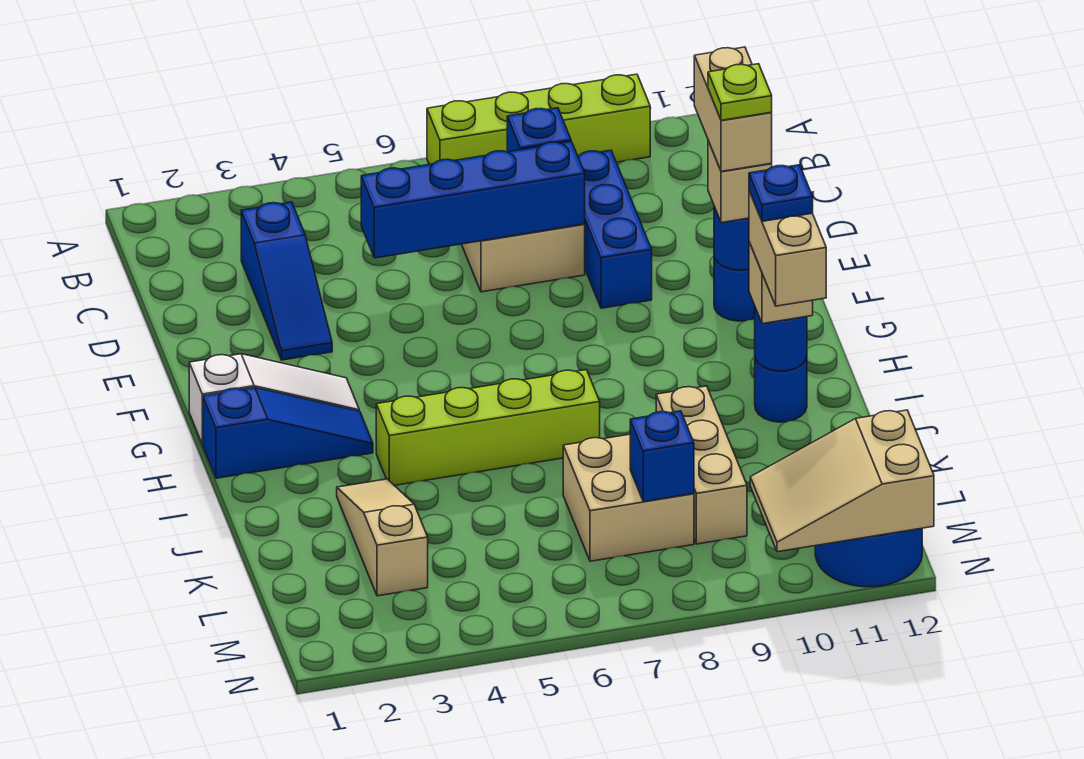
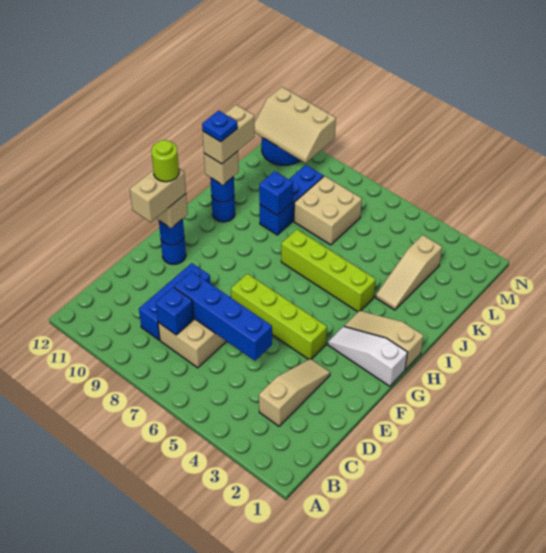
lime brick A7:A10 level 1 -> lime brick F4:F7 level 1
blue slope C3:E3 level 1 top C -> tan slope C3:E3 level 1 top C
lime plate F11 level 5 -> lime round brick F11 level 5
blue slope H1:H3 level 1 top 1 -> tan slope H1:H3 level 1 top 1
tan brick J9:L9 level 1 -> blue brick J9:L9 level 1
blue brick L8 level 2 -> blue brick J9 level 2
tan slope M10:N12 level 2 top 12 -> tan slope M10:N12 level 2 top N

